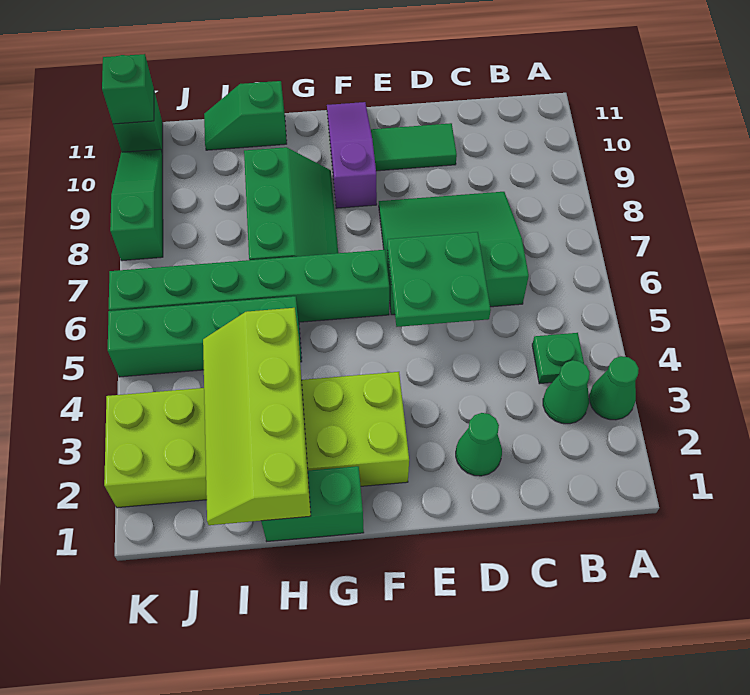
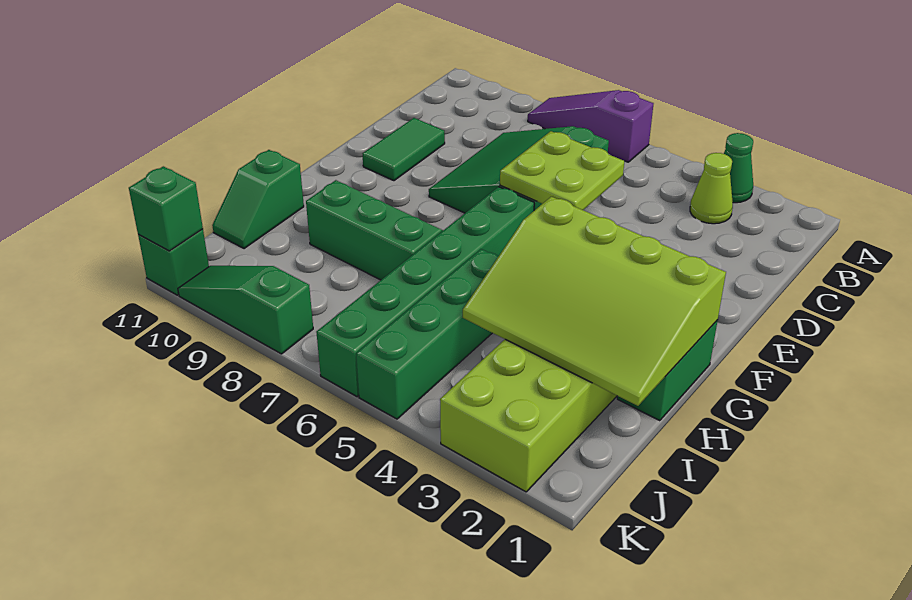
green cone B3 level 1 -> lime cone B3 level 1
green plate B4 level 1 -> none
green cone D2 level 1 -> none
green plate D5:E6 level 2 -> lime plate D5:E6 level 2
purple slope F9:F11 level 1 top 9 -> purple slope A6:A8 level 1 top 6
lime slope H1:I4 level 2 top H -> lime slope G1:I4 level 2 top G

